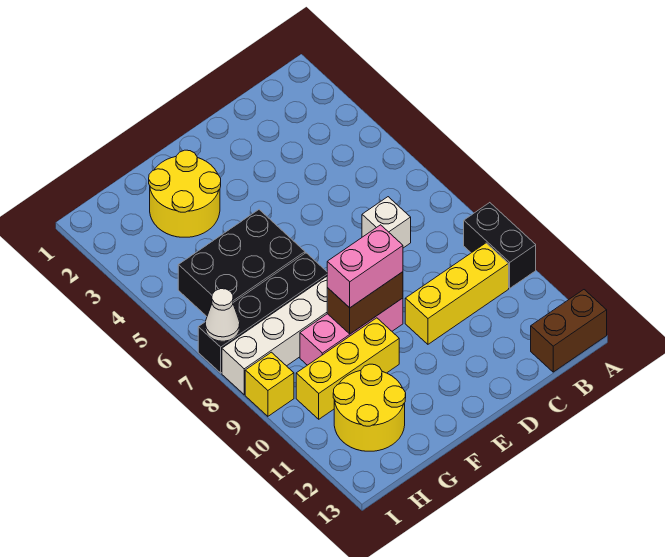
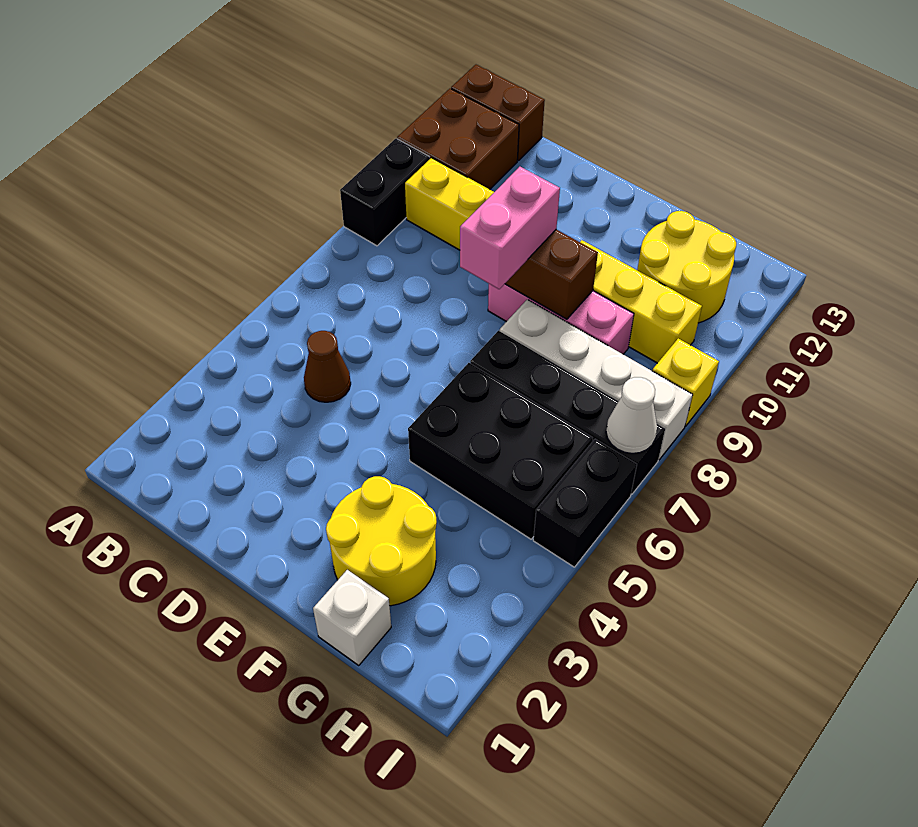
none -> brown brick A11:B12 level 1
none -> brown cone C5 level 1
white brick C7 level 1 -> white brick G1 level 1
pink brick E9:F9 level 3 -> pink brick E8:E9 level 3
none -> black brick I5:I6 level 1

